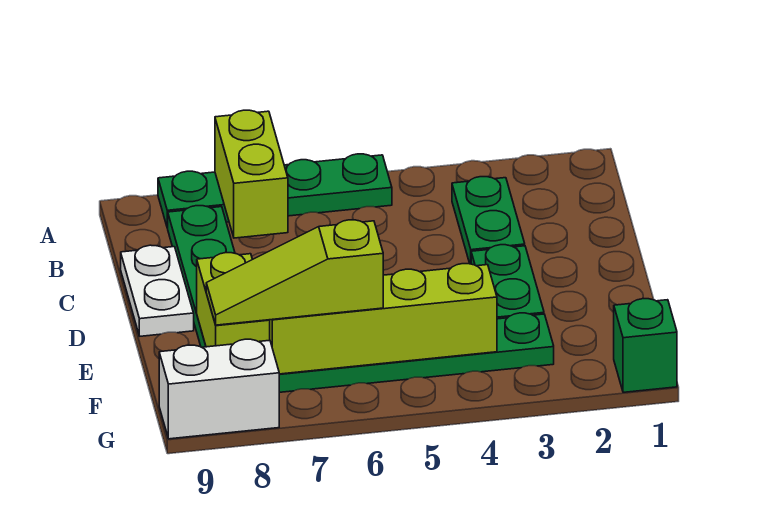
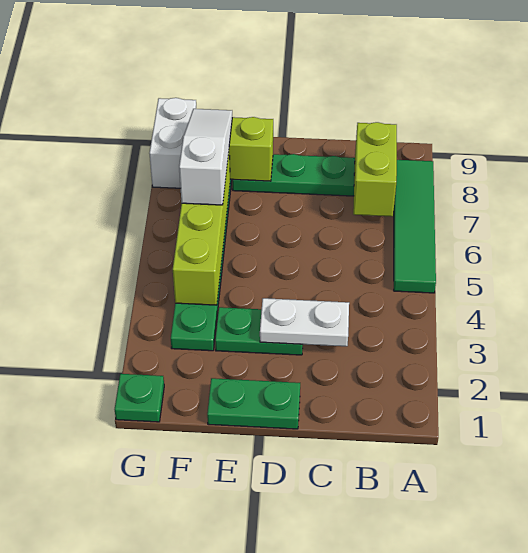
green plate A5:A8 level 1 -> green tile A5:A8 level 1
lime brick A7:B7 level 2 -> lime brick B7:B8 level 2
green plate B3:C3 level 1 -> green plate D1:E1 level 1
white plate C9:D9 level 1 -> white plate C3:D3 level 2
lime slope F6:F8 level 3 top 6 -> white slope F6:F8 level 3 top 6
green brick G1 level 1 -> green plate G1 level 1

